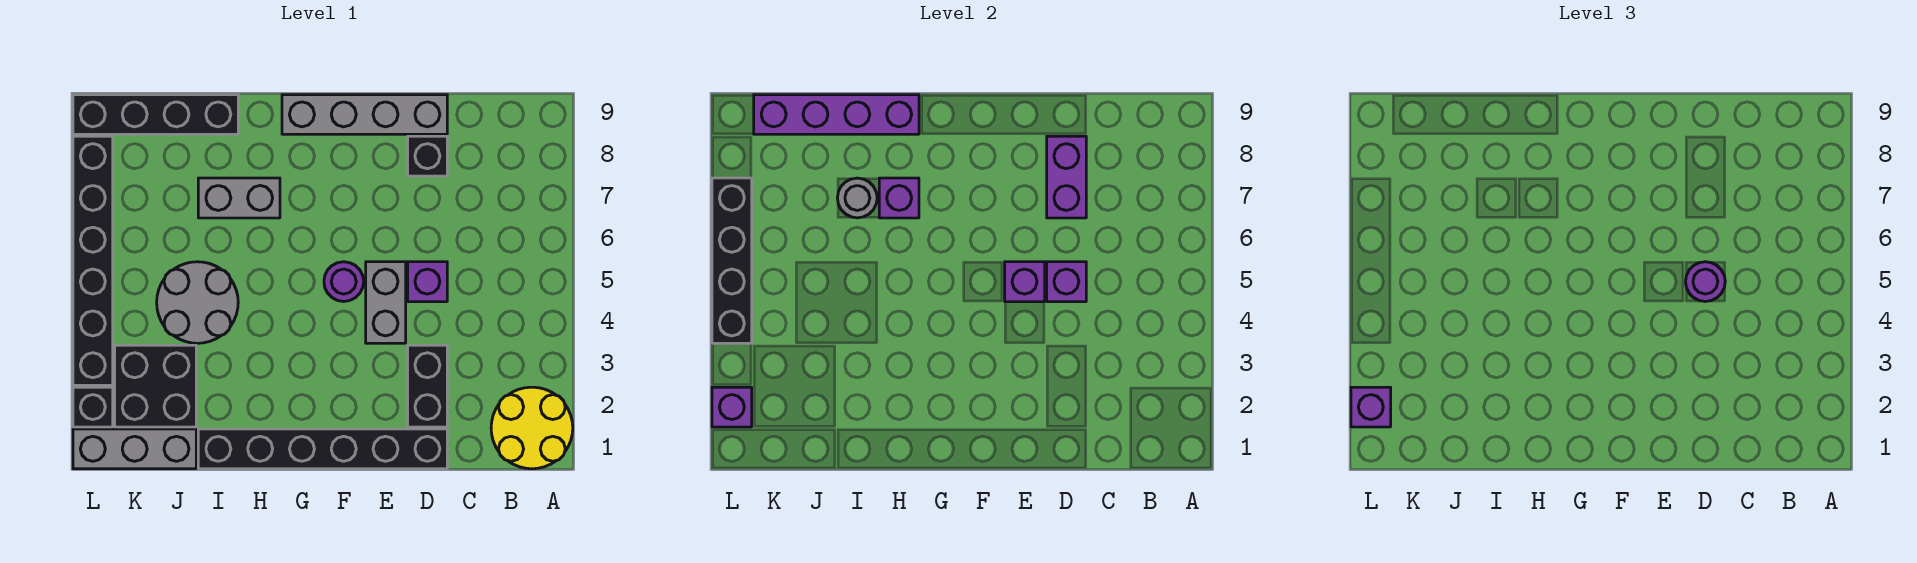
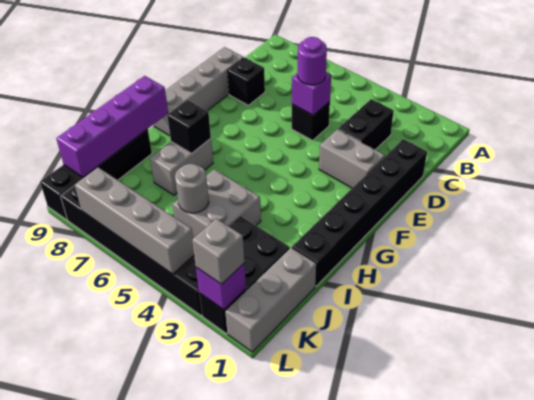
yellow round brick A1:B2 level 1 -> none
black brick D2:D3 level 1 -> black brick C3:D3 level 1
purple brick D5 level 1 -> black brick D5 level 1
purple brick D7:D8 level 2 -> none
grey brick E4:E5 level 1 -> grey brick E2:E3 level 1
purple brick E5 level 2 -> none
purple round brick F5 level 1 -> none
purple brick H7 level 2 -> black brick H7 level 2
grey round brick I4:J5 level 1 -> grey brick I4:J5 level 1
grey round brick I7 level 2 -> grey round brick J5 level 2
purple brick L2 level 3 -> grey brick L2 level 3
black brick L4:L7 level 2 -> grey brick L4:L7 level 2

